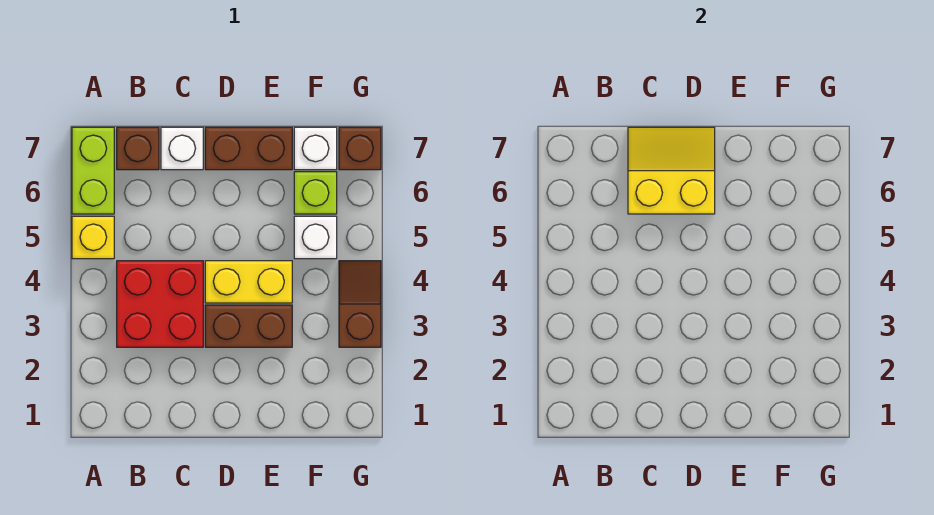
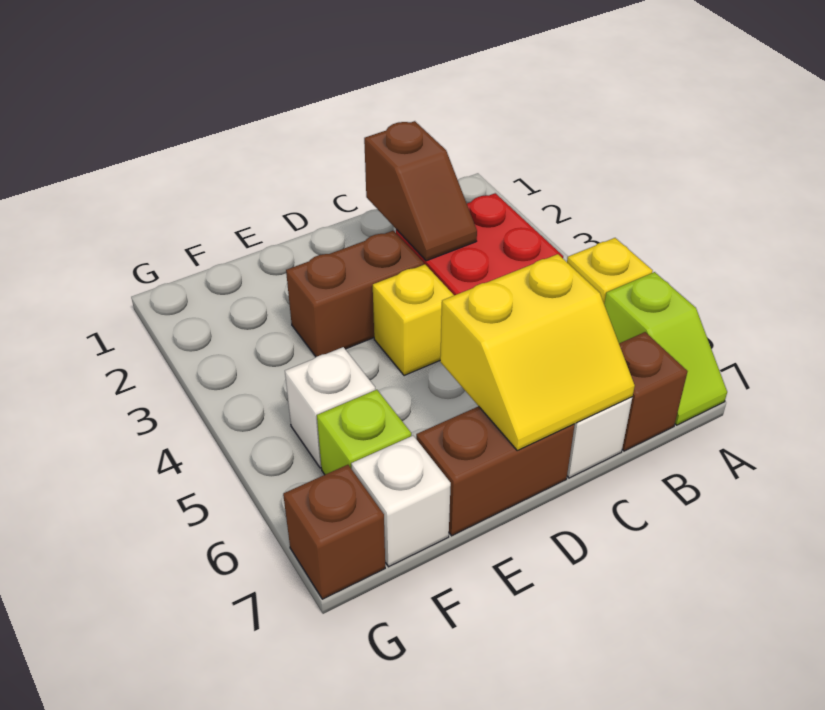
lime brick A6:A7 level 1 -> lime slope A6:A7 level 1 top 6
yellow brick D4:E4 level 1 -> yellow brick D4 level 1
brown slope G3:G4 level 1 top 3 -> brown slope C2:C3 level 2 top 2

